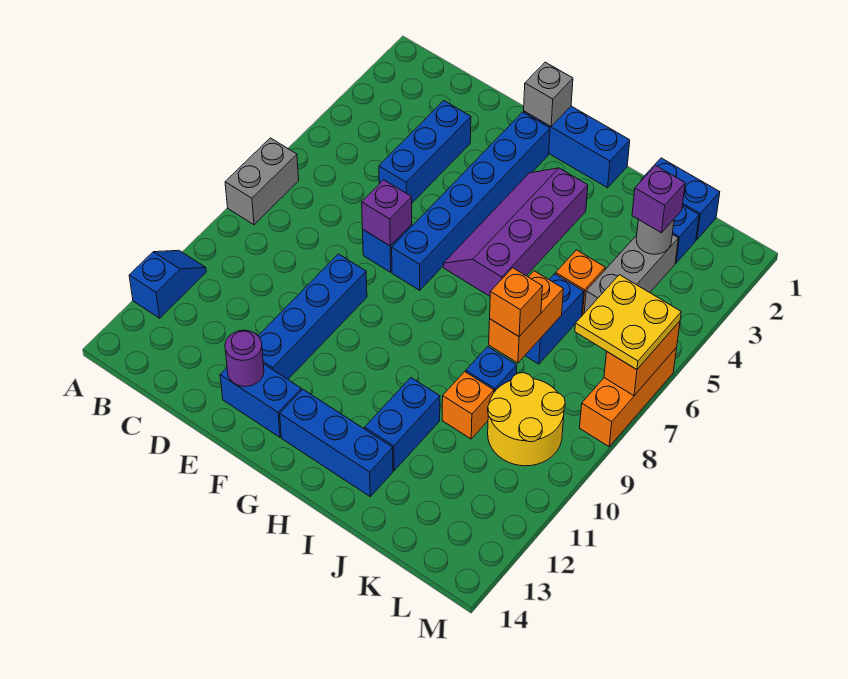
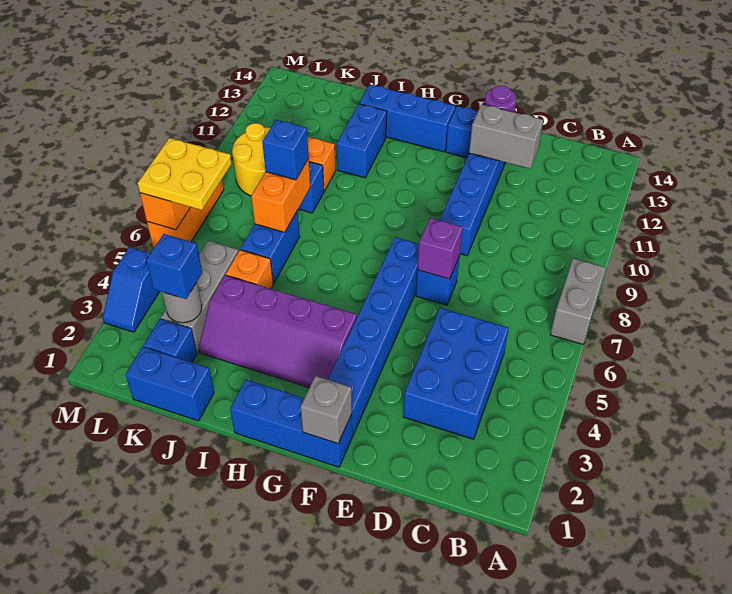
blue slope A11:A12 level 1 top 12 -> blue slope M3:M4 level 1 top 4
blue brick D3:D5 level 1 -> blue brick C3:D5 level 1
none -> grey brick D12:E12 level 2
purple slope G3:H6 level 1 top H -> purple slope G3:J4 level 1 top 4
orange brick J8 level 3 -> blue brick J8 level 3
purple brick K3 level 3 -> blue brick K3 level 3

